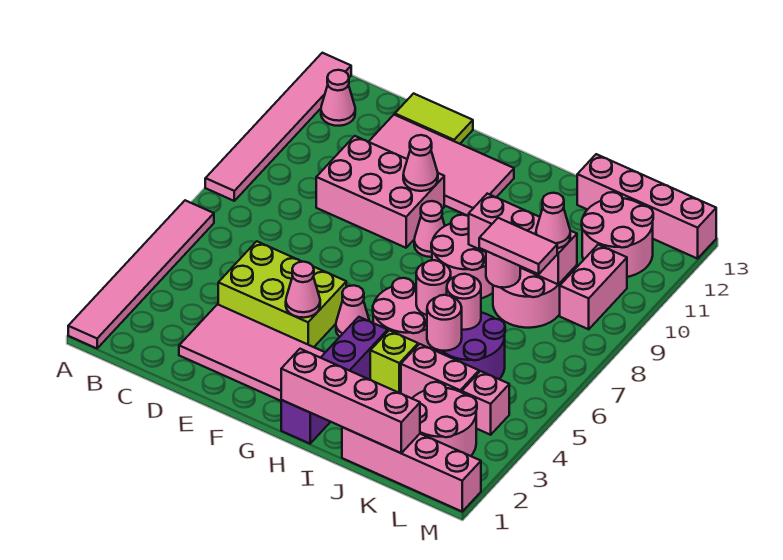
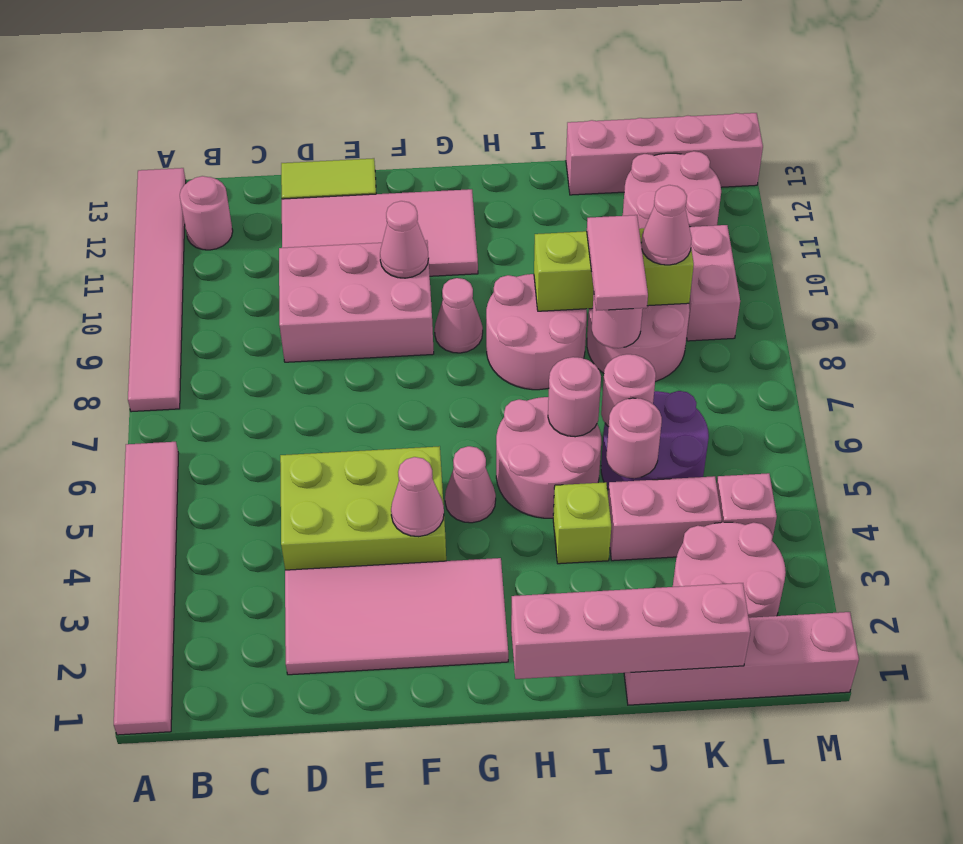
pink cone B12 level 1 -> pink round brick B12 level 1
purple brick H1:H4 level 1 -> none
pink brick I9:K9 level 2 -> lime brick I9:K9 level 2
pink tile J8:K8 level 3 -> pink tile J8:J9 level 3

